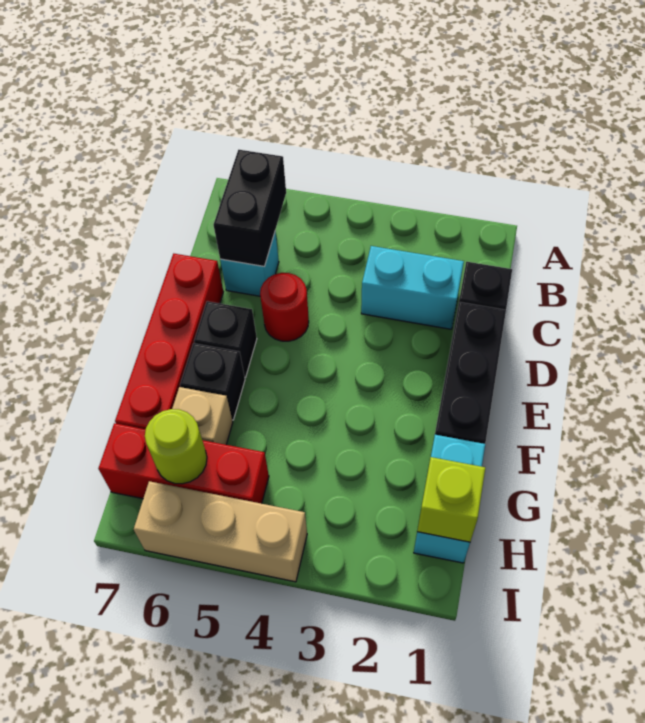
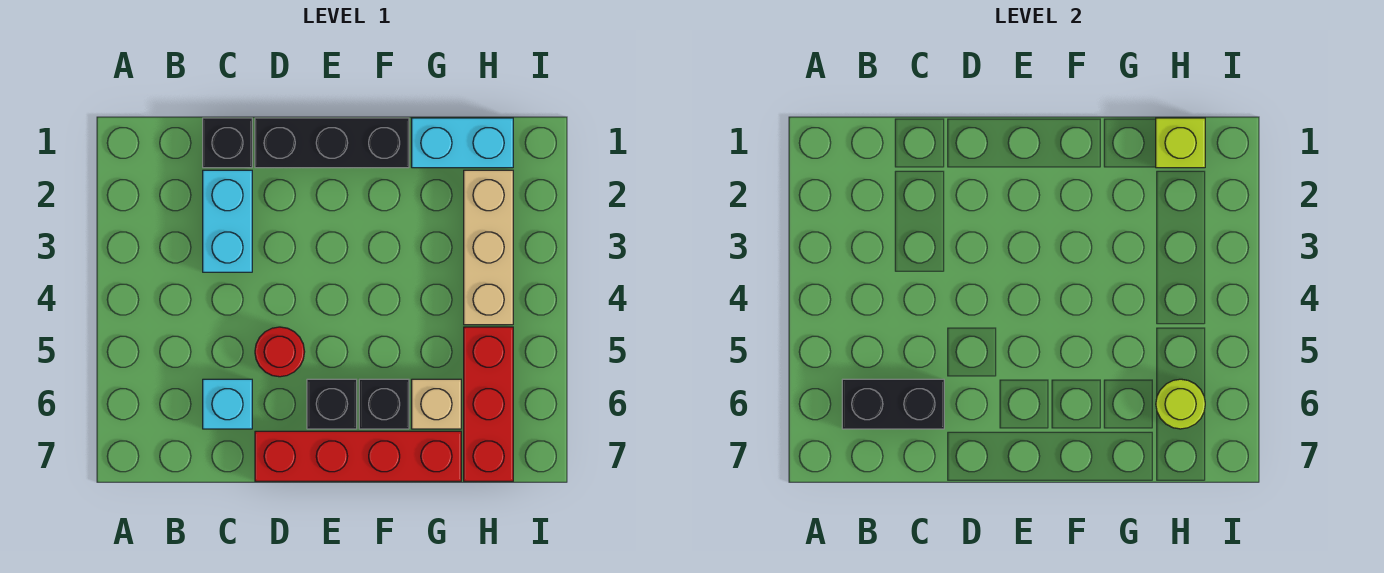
tan brick I4:I6 level 1 -> tan brick H2:H4 level 1

